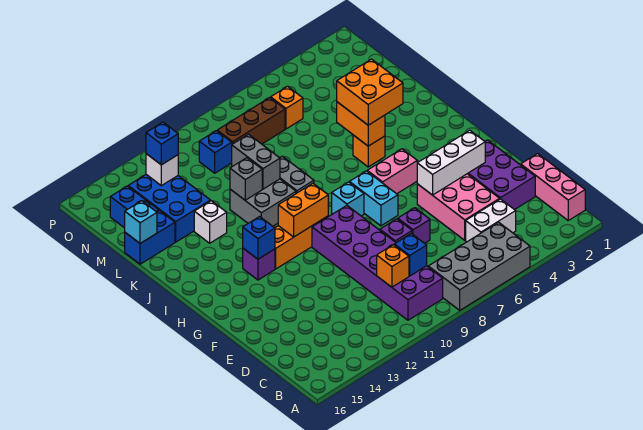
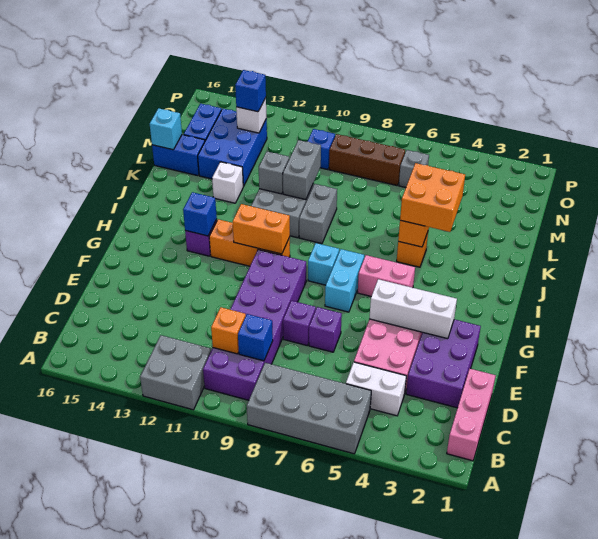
none -> grey brick A11:B12 level 1
orange brick N6 level 1 -> grey brick N6 level 1

